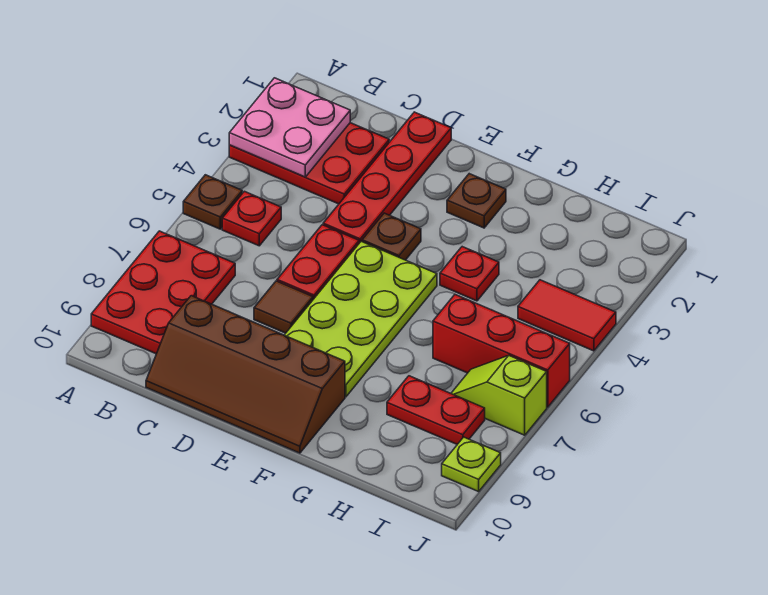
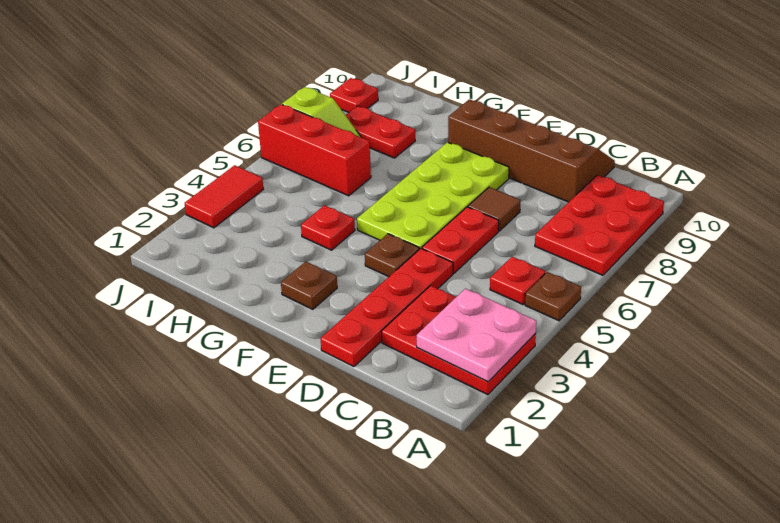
red tile I4:J4 level 1 -> red tile J3:J4 level 1
lime plate J9 level 1 -> red plate J9 level 1

